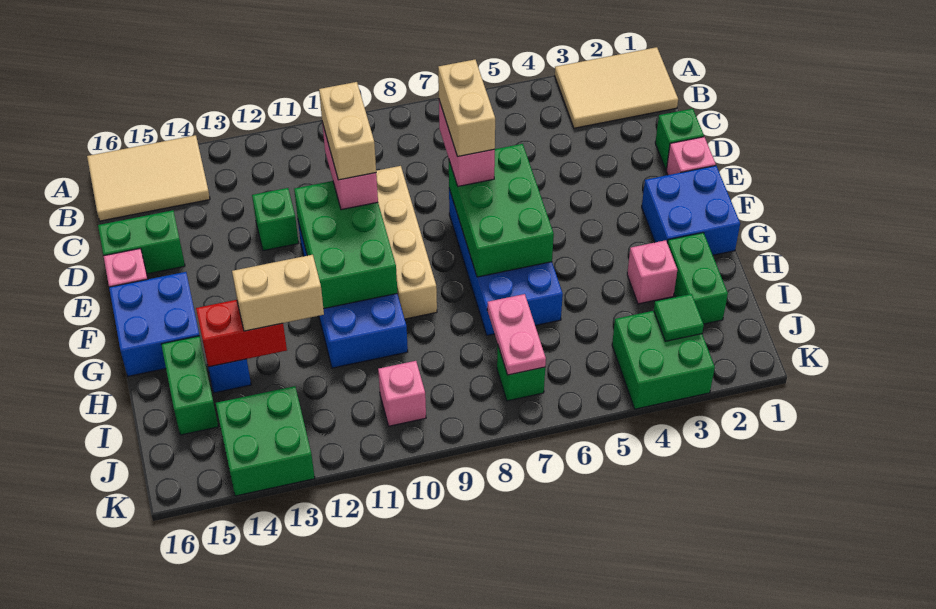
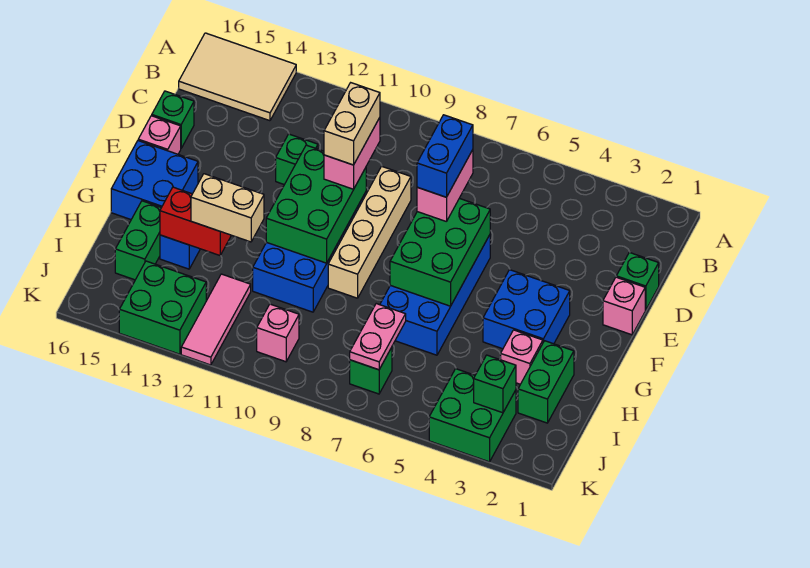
tan tile A1:B3 level 1 -> none
tan brick D7:E7 level 4 -> blue brick D7:E7 level 4
green brick D15:D16 level 1 -> green brick D16 level 1
blue brick F1:G2 level 1 -> blue brick F3:G4 level 1
none -> pink tile I12:K12 level 1
green tile J3 level 2 -> green brick J3 level 2

